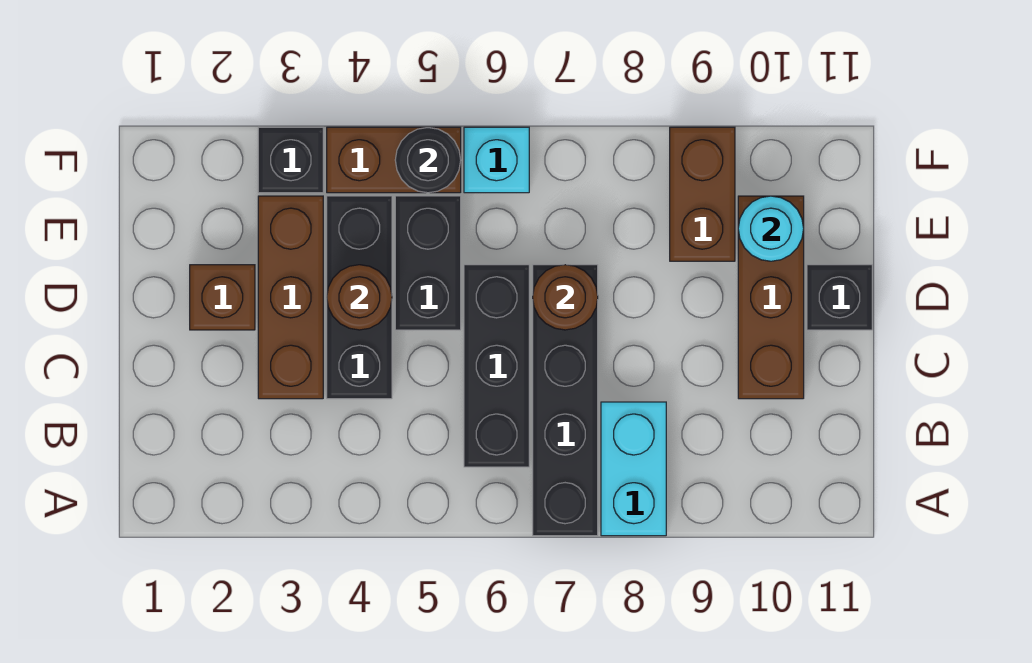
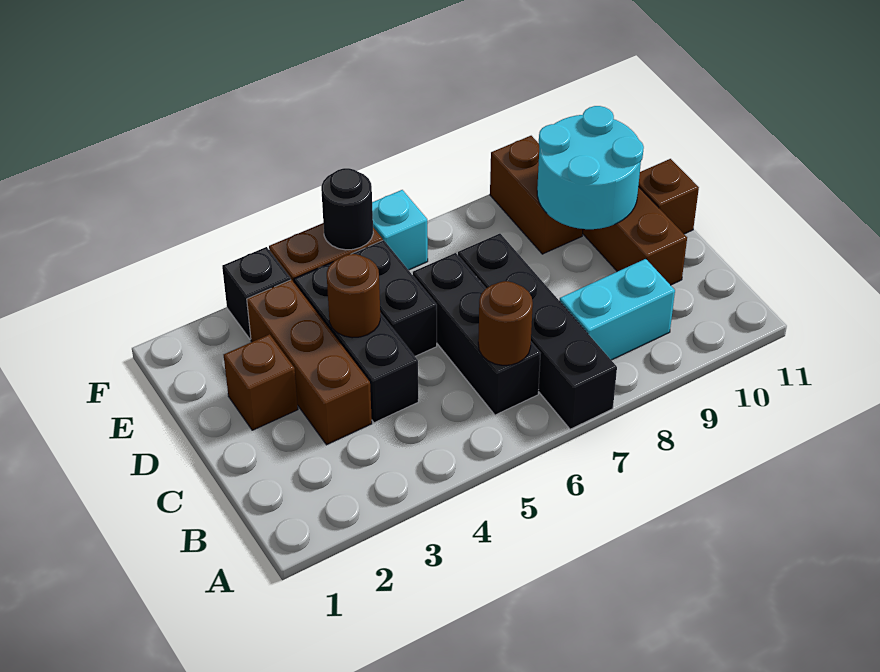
cyan brick A8:B8 level 1 -> cyan brick B8:B9 level 1
brown round brick D7 level 2 -> brown round brick B6 level 2
black brick D11 level 1 -> brown brick D11 level 1
cyan round brick E10 level 2 -> cyan round brick D9:E10 level 2

